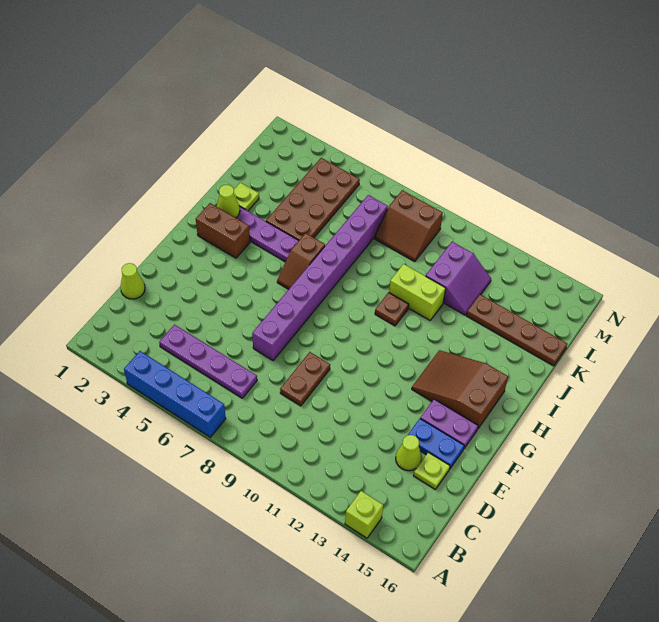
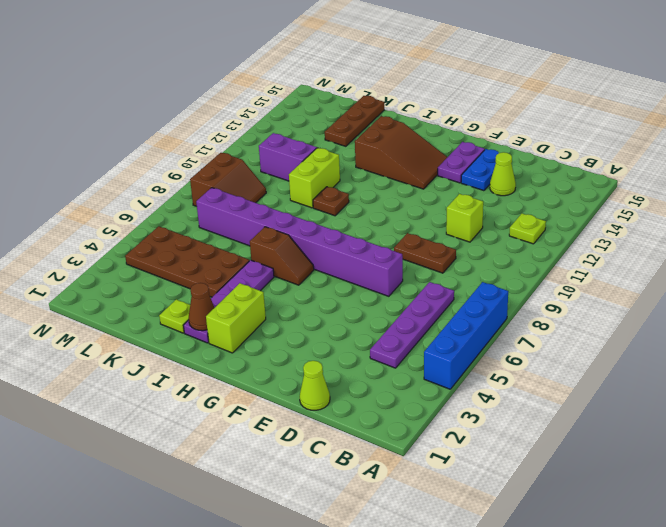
lime brick A14 level 1 -> lime brick D11 level 1
lime plate D15 level 1 -> lime plate B12 level 1
brown slope G13:H15 level 1 top 15 -> brown slope G13:I14 level 1 top I
brown brick H2:H3 level 1 -> lime brick H2:H3 level 1
lime cone I2 level 2 -> brown cone I2 level 2
brown plate K13:K16 level 1 -> brown plate K14:K16 level 1

